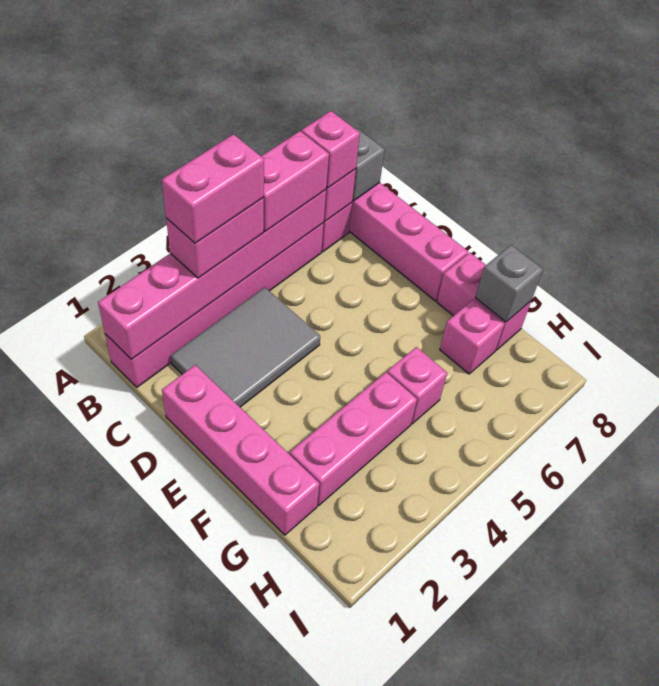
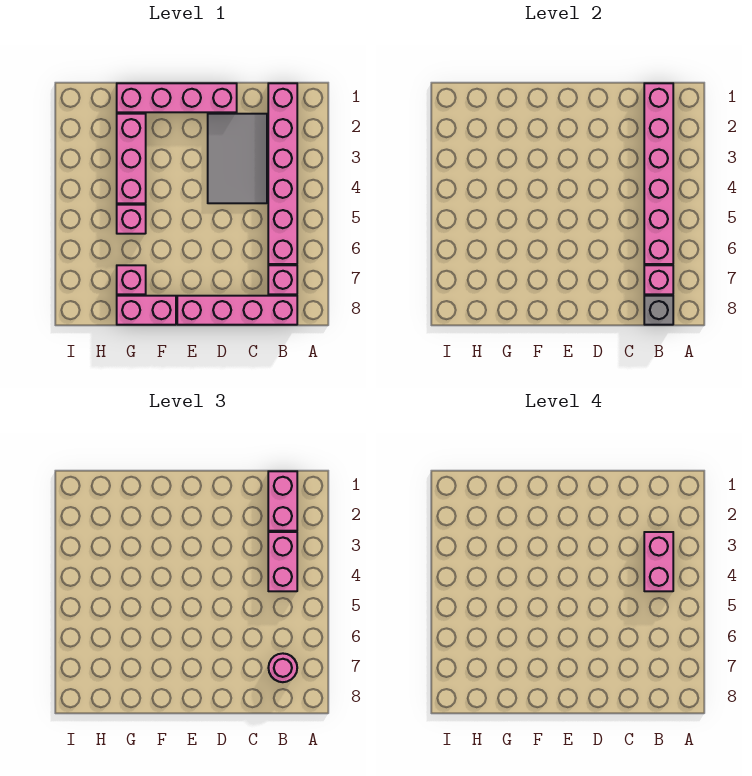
pink brick B5:B6 level 3 -> pink brick B1:B2 level 3
pink brick B7 level 3 -> pink round brick B7 level 3
grey brick G8 level 2 -> none

